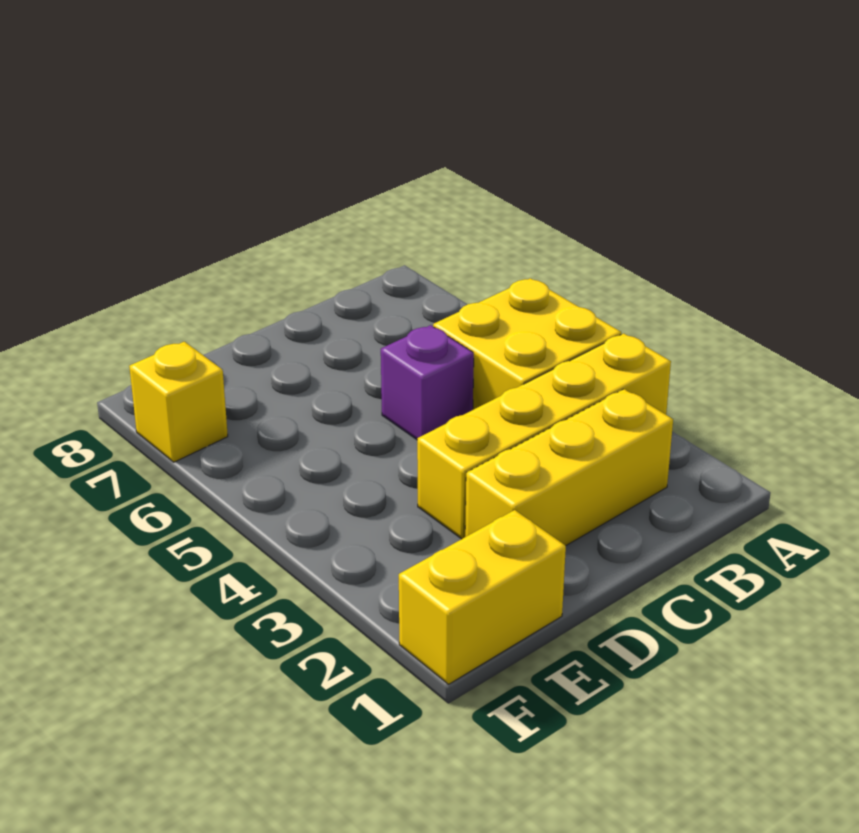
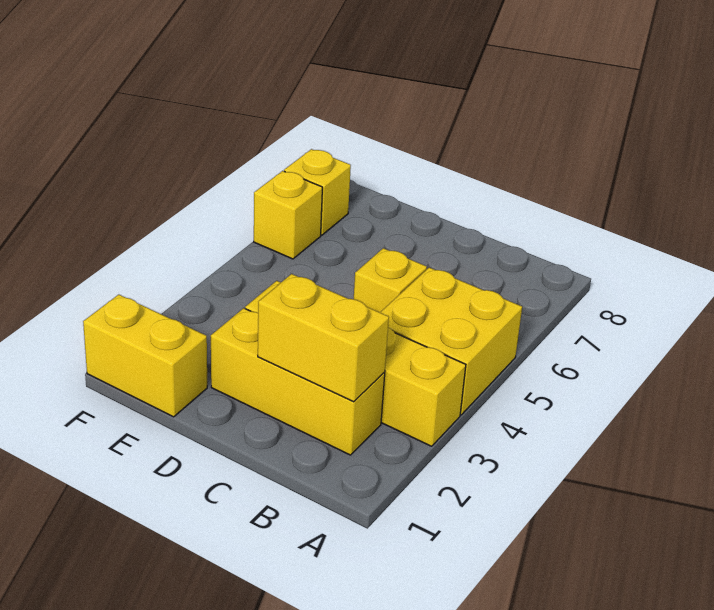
none -> yellow brick B2:C2 level 2
purple brick C5 level 1 -> yellow brick C5 level 1
none -> yellow brick F6 level 1

